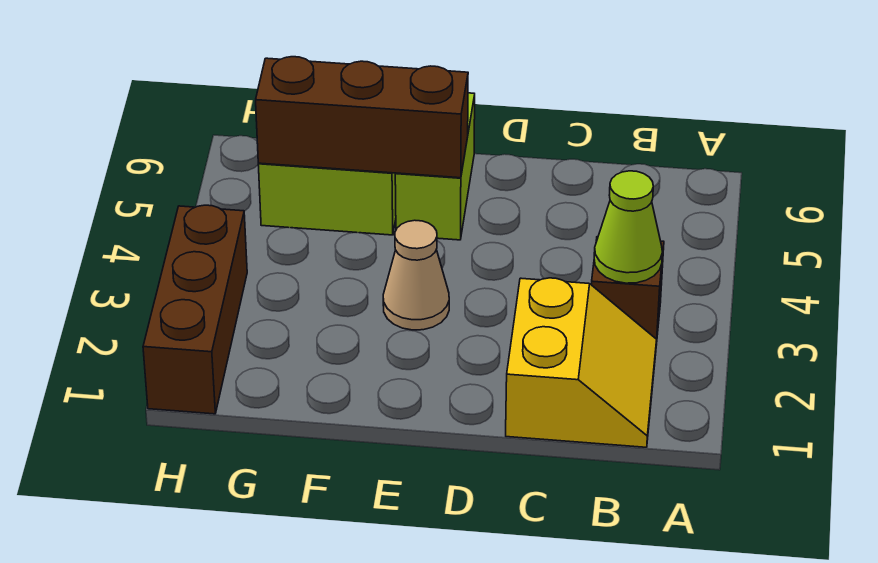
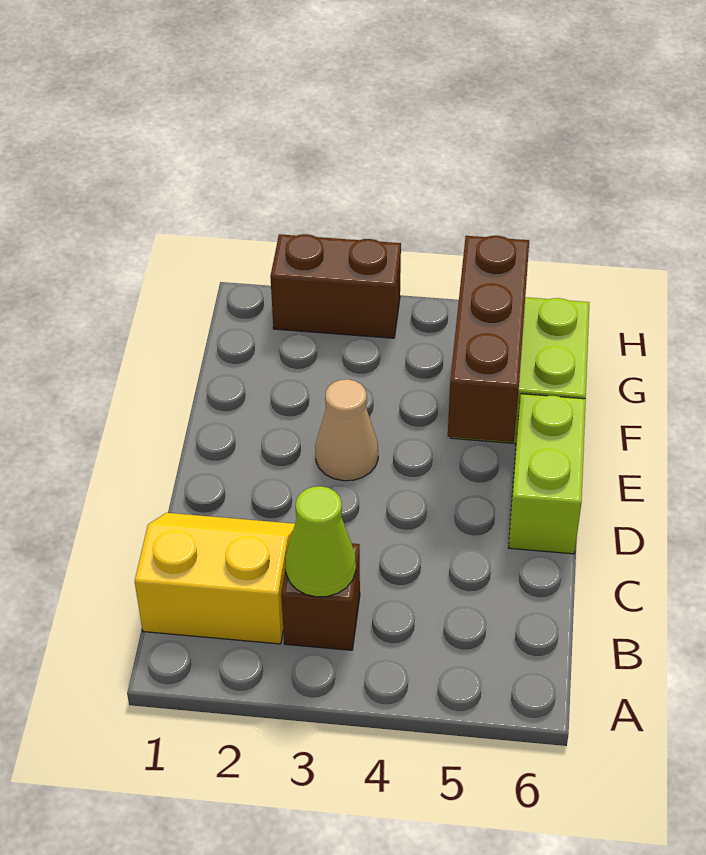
yellow slope B1:C2 level 1 top C -> yellow slope B1:C2 level 1 top B
lime brick E5:E6 level 1 -> lime brick D6:E6 level 1
brown brick H1:H3 level 1 -> brown brick H2:H3 level 1

